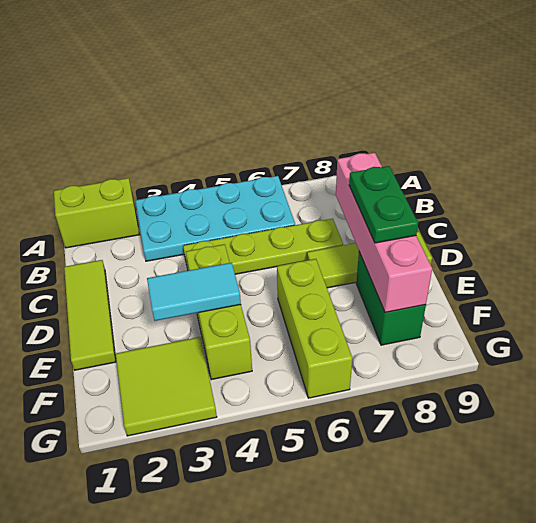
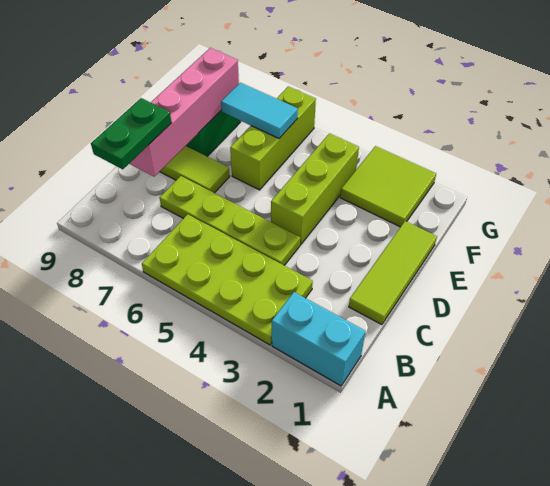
lime brick A1:A2 level 1 -> cyan brick A1:A2 level 1
cyan plate A3:B6 level 1 -> lime plate A3:B6 level 1
green plate D8:E8 level 3 -> green plate B8:C8 level 3
cyan tile E3:E4 level 2 -> cyan tile F6:F7 level 2

